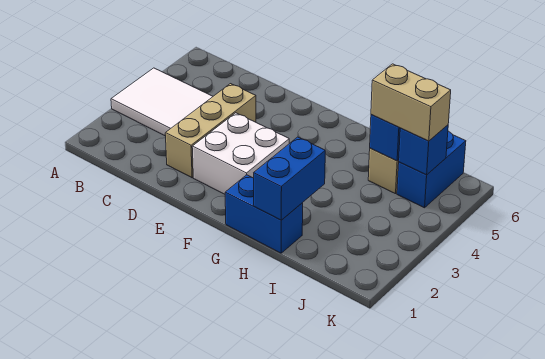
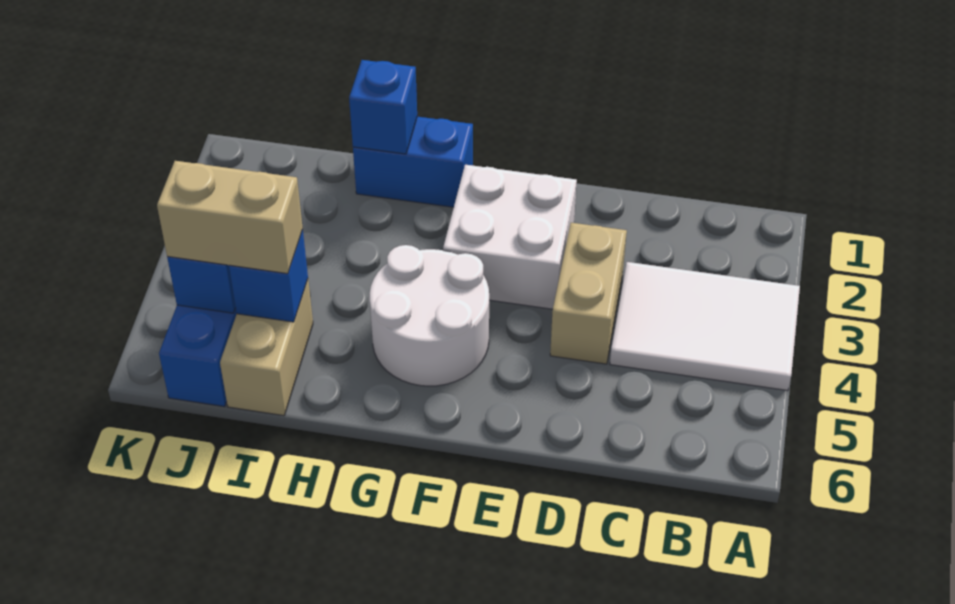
tan brick D2:D4 level 1 -> tan brick D3:D4 level 1
none -> white round brick F4:G5 level 1
blue brick H1:H2 level 2 -> blue brick H1 level 2

